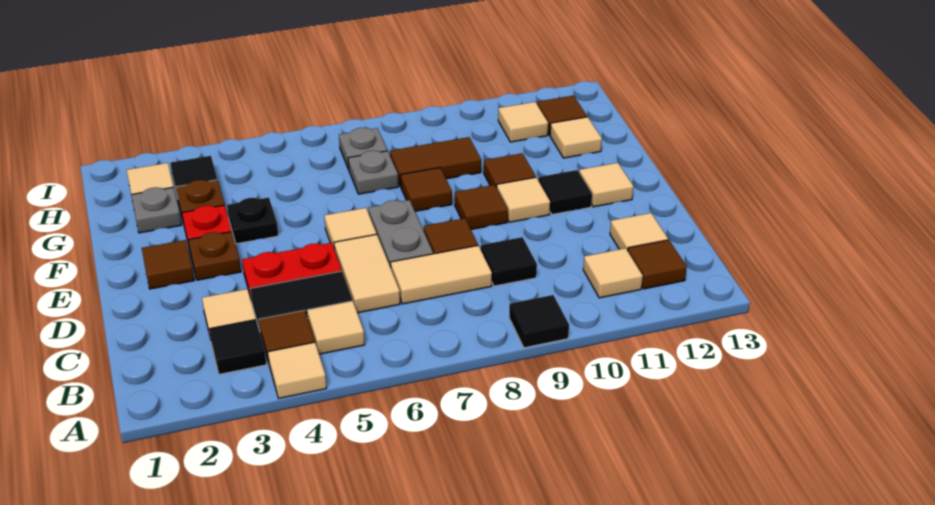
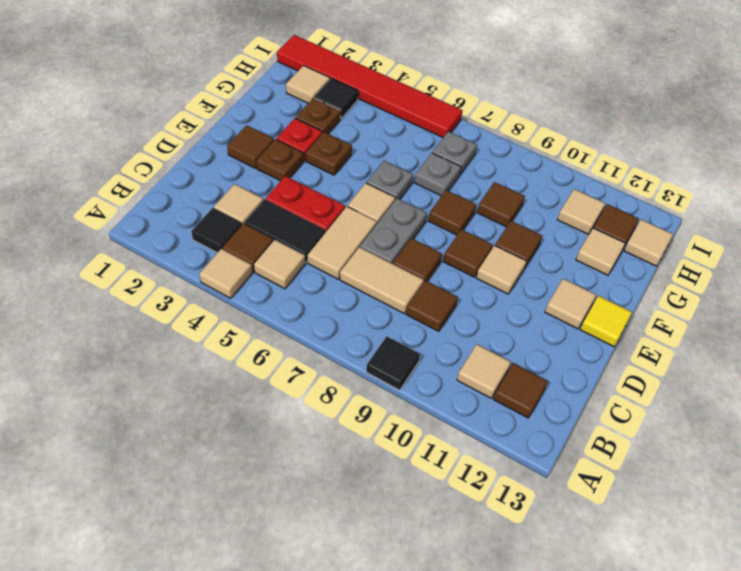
black tile C9 level 1 -> brown tile C9 level 1
tan tile C12 level 1 -> tan tile H13 level 1
black tile E11 level 1 -> none
none -> yellow tile E13 level 1
black plate F4 level 1 -> brown plate F4 level 1
grey plate G2 level 1 -> grey plate F6 level 1
brown tile G8:G9 level 1 -> brown tile G9 level 1
none -> red tile I1:I6 level 1

